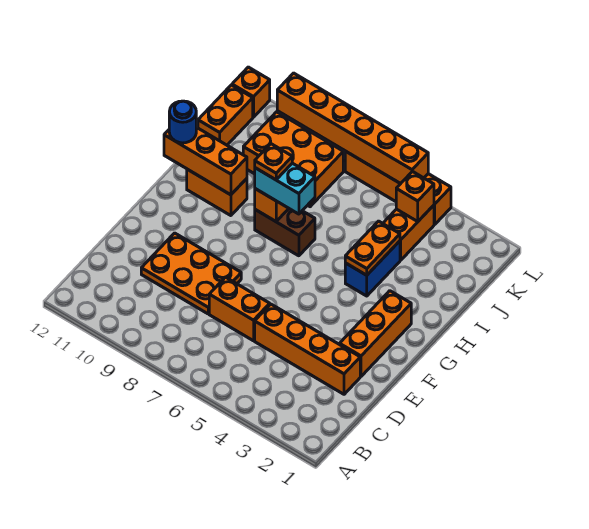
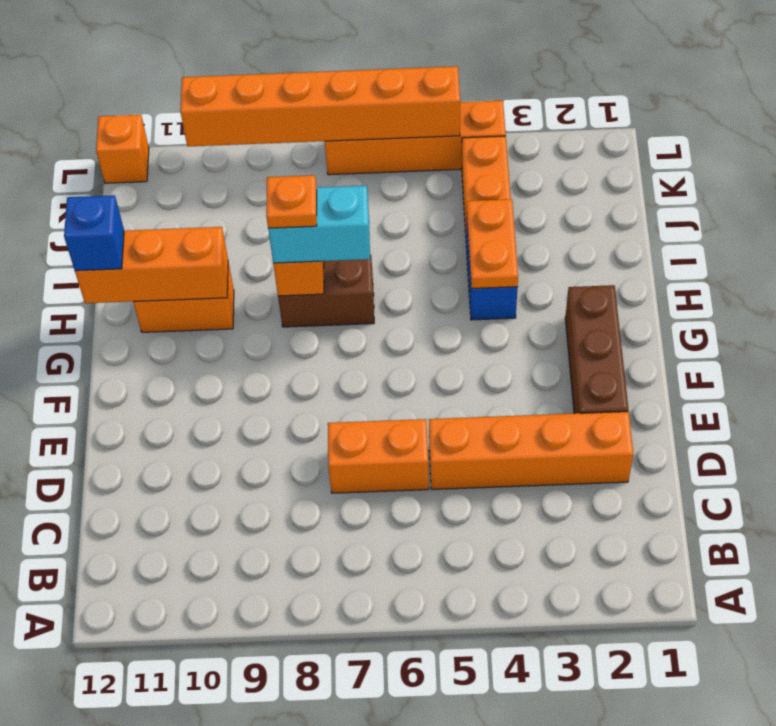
orange plate D8:E10 level 1 -> none
orange brick E2:G2 level 1 -> brown brick E2:G2 level 1
blue round brick H12 level 3 -> blue brick H12 level 3
orange brick J8:K10 level 1 -> none
orange brick J12:K12 level 1 -> none
orange brick K4 level 2 -> none

